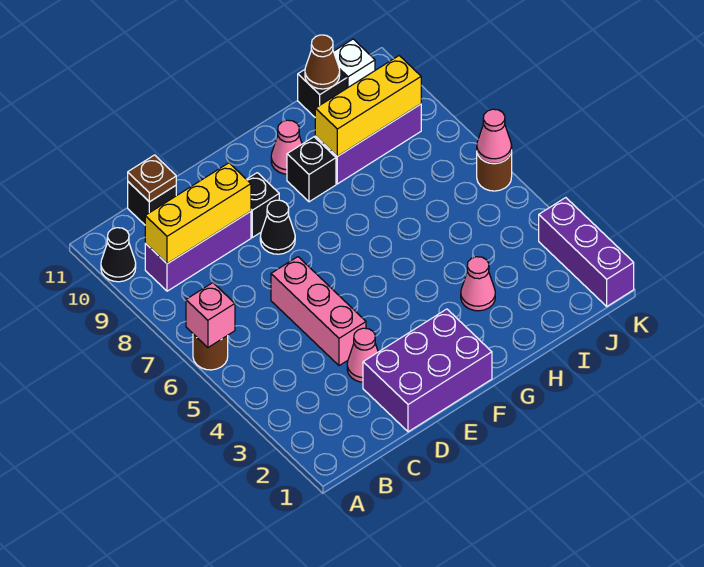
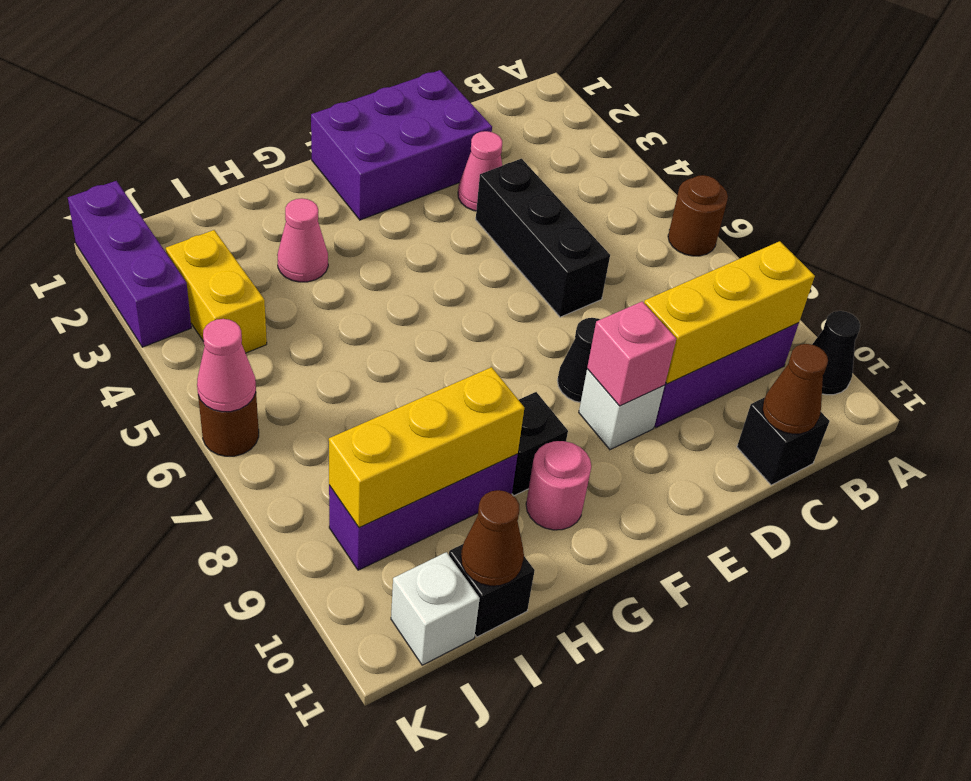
pink brick A6 level 2 -> pink brick E9 level 2
brown plate C11 level 2 -> brown cone C11 level 2
pink brick D4:D6 level 1 -> black brick D4:D6 level 1
black brick E9 level 1 -> white brick E9 level 1
pink cone G10 level 1 -> pink round brick G10 level 1
none -> yellow brick J3:J4 level 1

